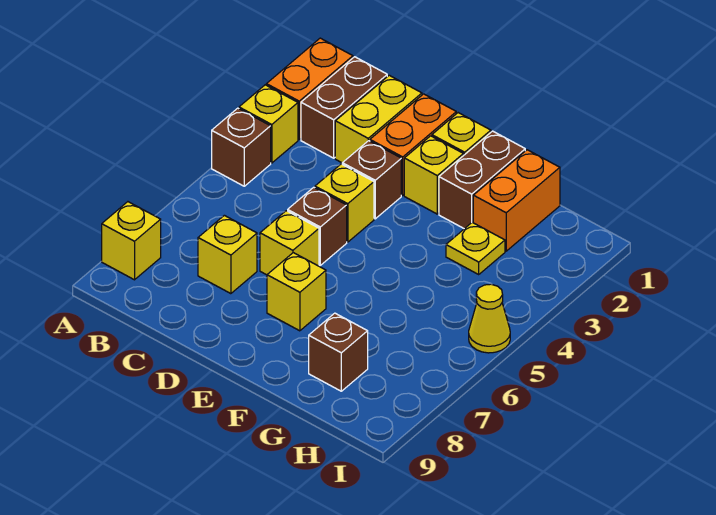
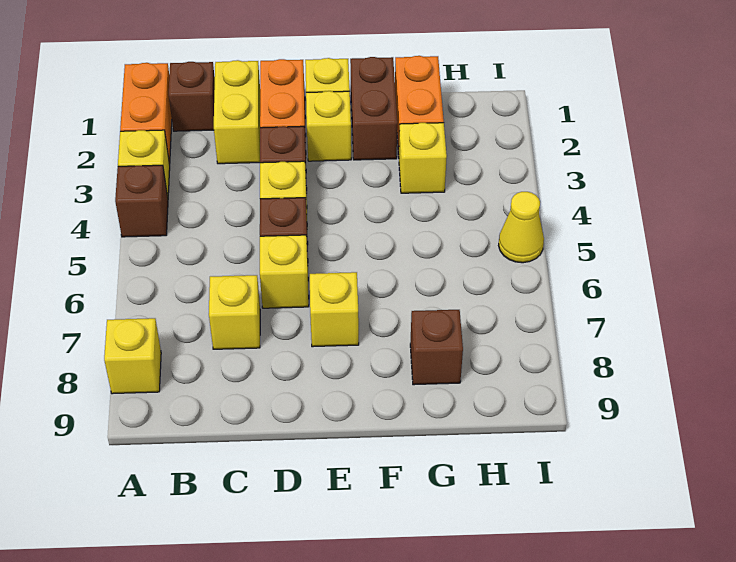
brown brick B1:B2 level 1 -> brown brick B1 level 1
yellow plate G3 level 1 -> yellow brick G3 level 1

